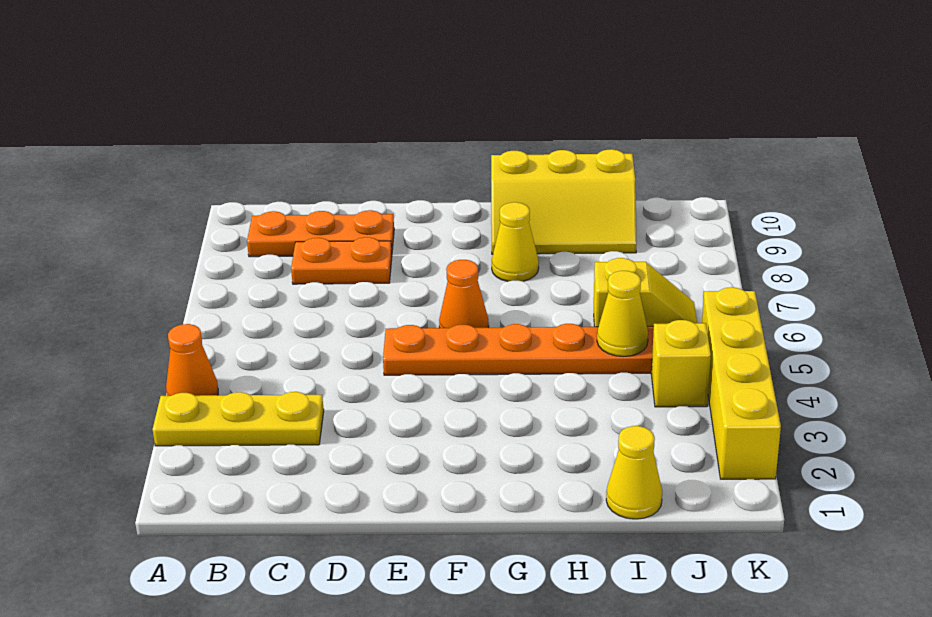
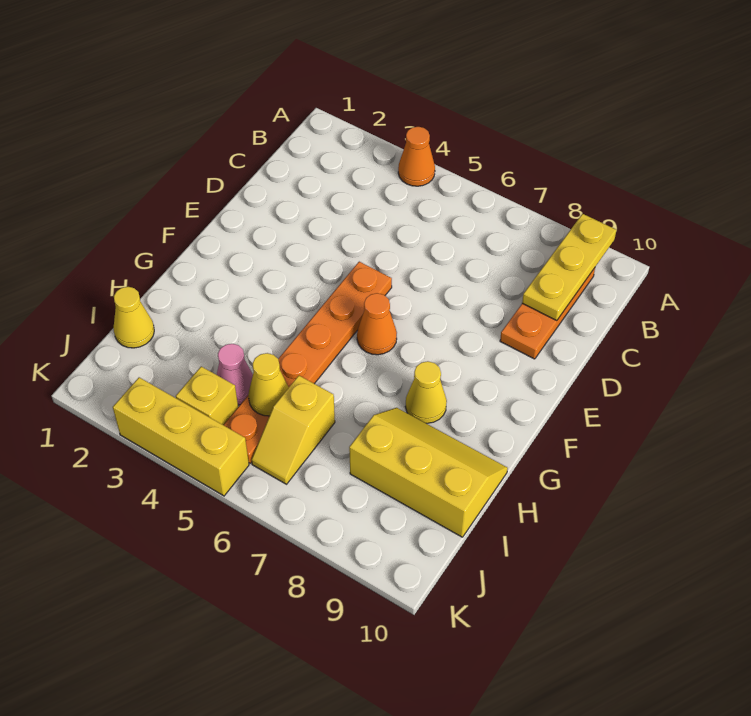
yellow plate A3:C3 level 1 -> yellow plate A9:C9 level 2
orange plate C8:D8 level 1 -> none
yellow slope G9:I10 level 1 top 10 -> yellow slope H8:I10 level 1 top I
none -> pink cone I4 level 1
yellow brick K2:K5 level 1 -> yellow brick K3:K5 level 1

